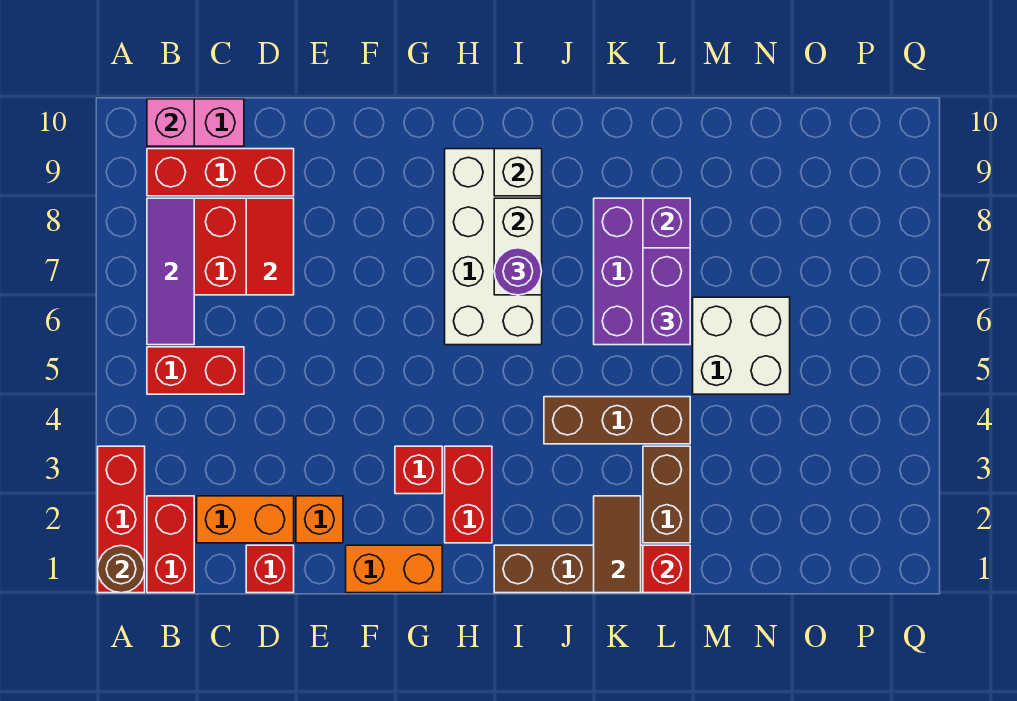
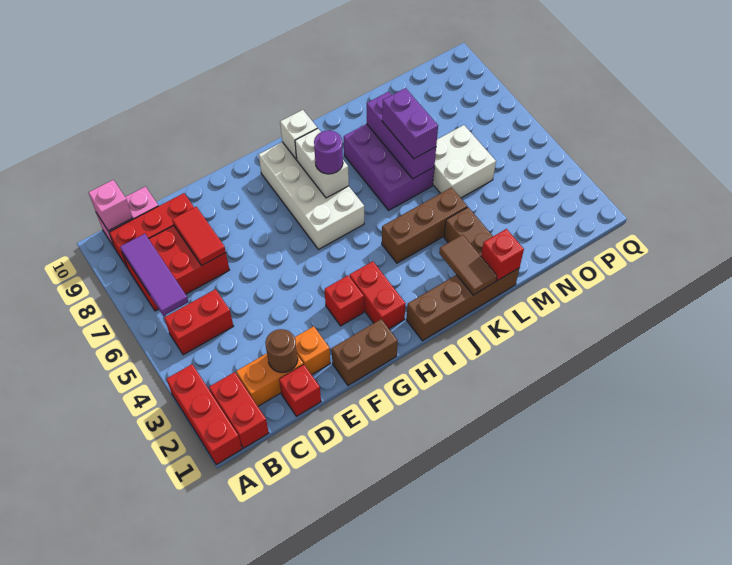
brown round brick A1 level 2 -> brown round brick D2 level 2
orange brick F1:G1 level 1 -> brown brick F1:G1 level 1

